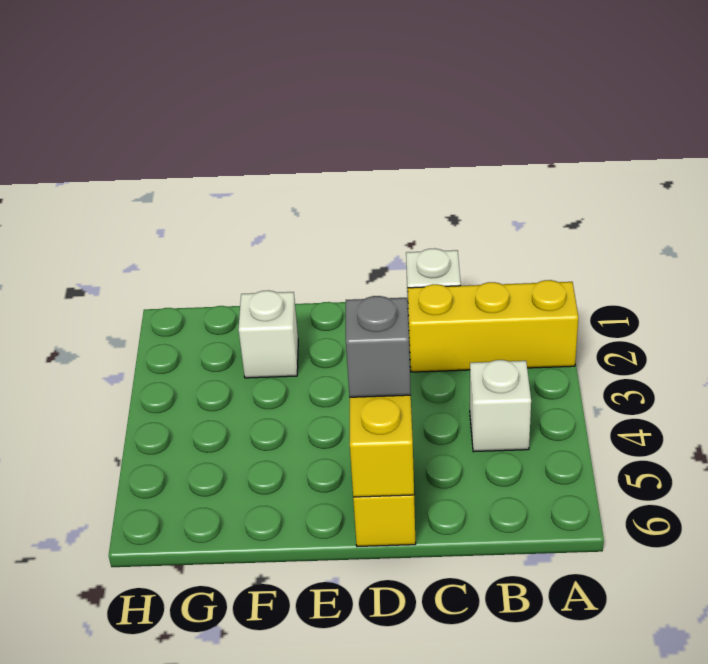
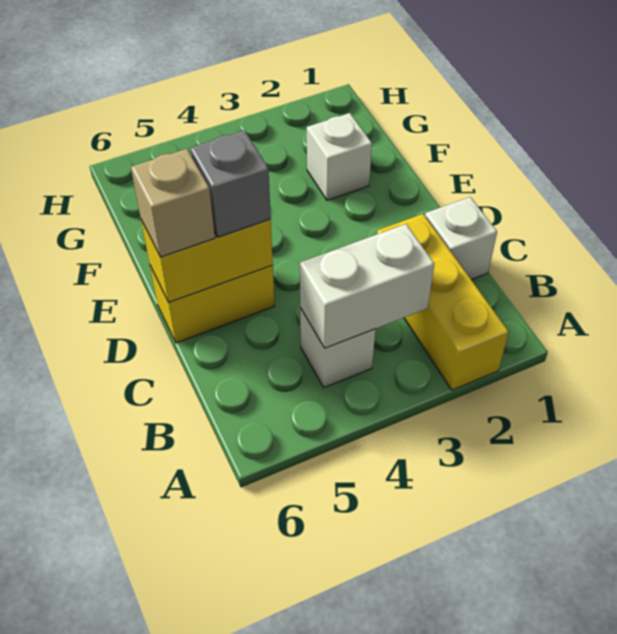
none -> white brick B3:B4 level 2
none -> tan brick D6 level 3

